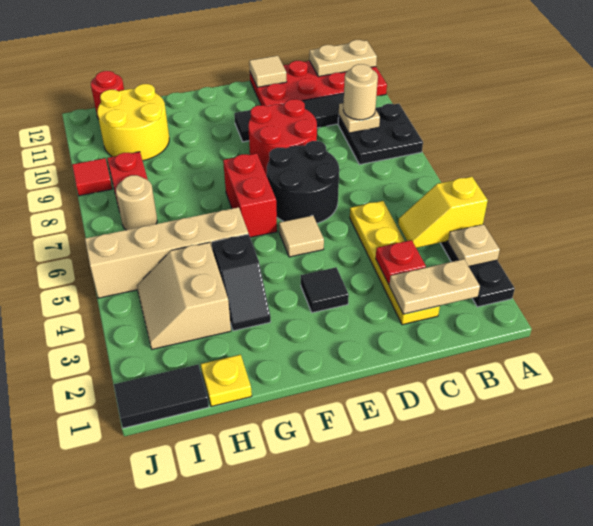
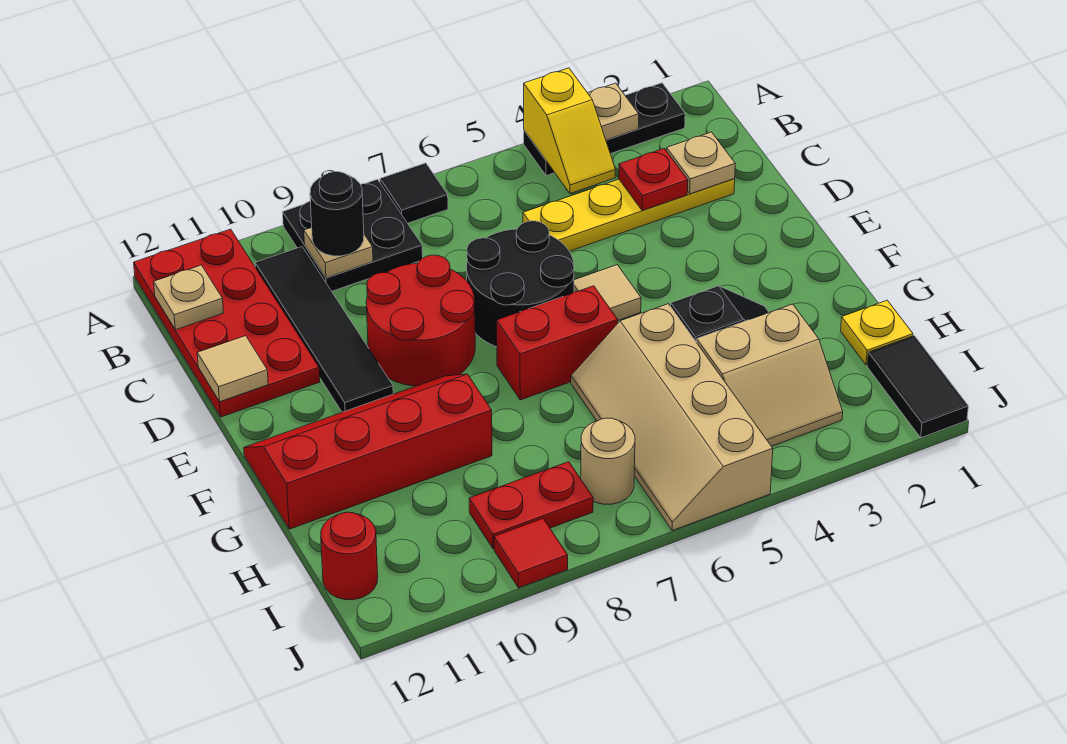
tan plate A12:B12 level 2 -> tan plate B12 level 2
tan plate B2:C2 level 2 -> tan plate C2 level 2
tan round brick B9 level 3 -> black round brick B9 level 3
black tile E3 level 1 -> black tile A7 level 1
none -> red slope F9:G12 level 1 top G
yellow round brick H10:I11 level 1 -> none

